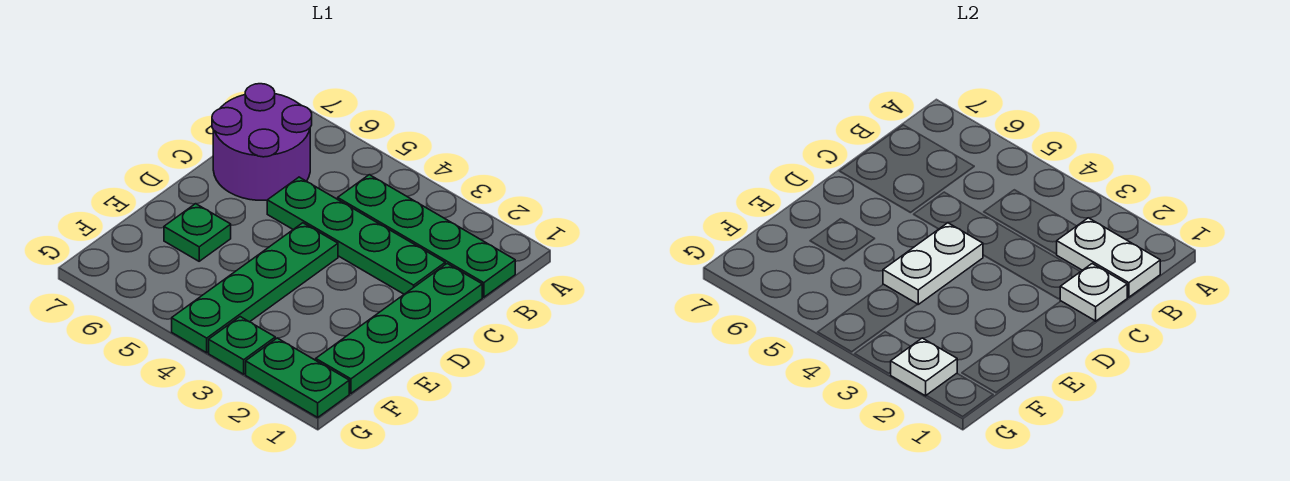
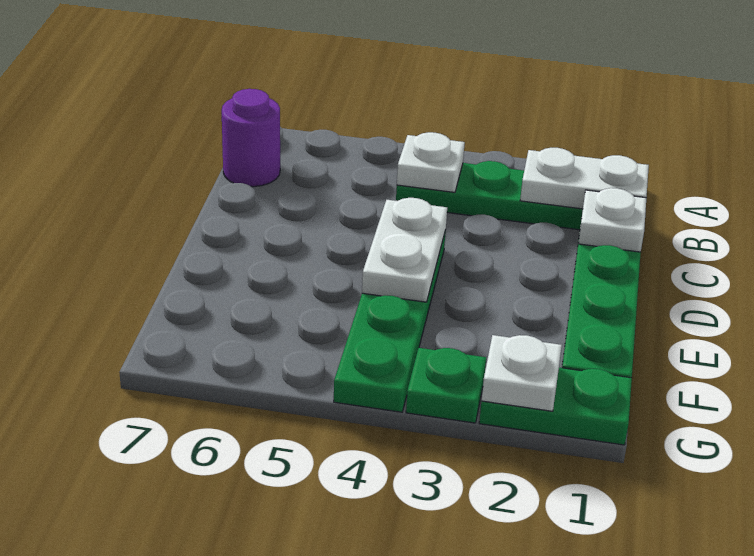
none -> white plate B4 level 2
purple round brick B6:C7 level 1 -> purple round brick B7 level 1
green plate C2:C5 level 1 -> none
green plate E6 level 1 -> none

